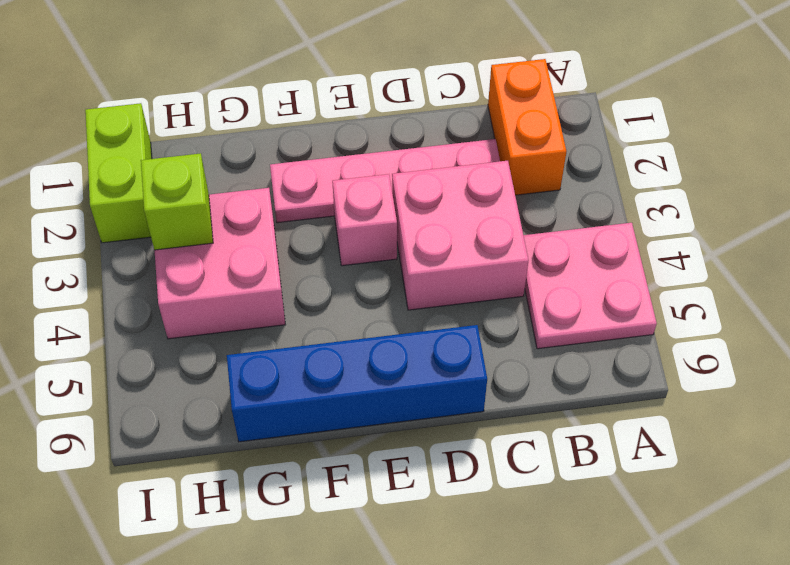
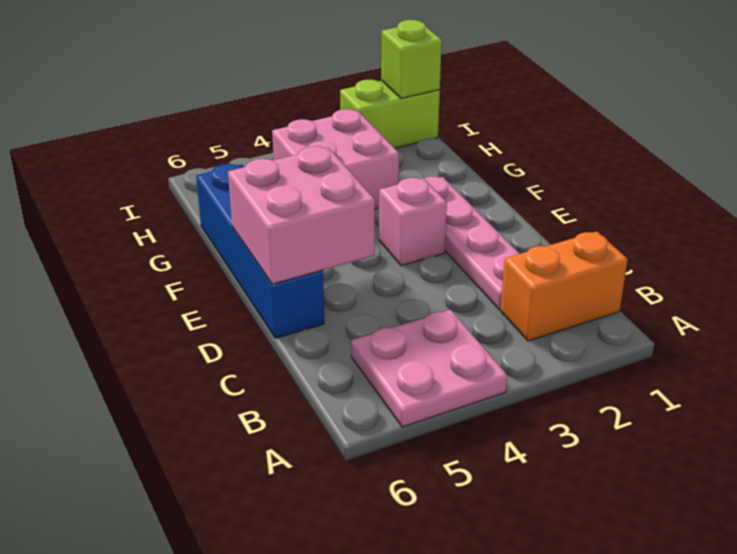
pink brick C3:D4 level 1 -> pink brick D5:E6 level 2
lime brick H3 level 2 -> lime brick I1 level 2

